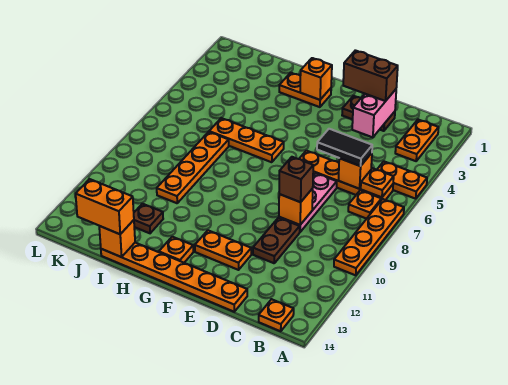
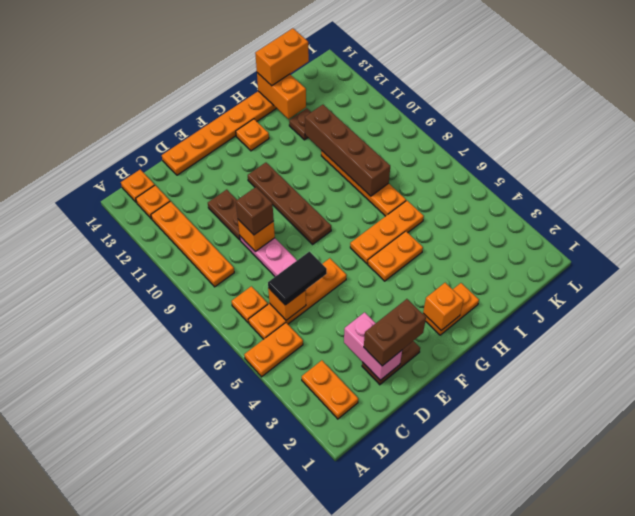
orange plate A7:A10 level 1 -> orange plate B9:B12 level 1
orange plate B6 level 2 -> orange plate B13 level 1
orange plate E12:F12 level 1 -> orange plate G5:H5 level 1
none -> brown plate F8:F11 level 1
none -> brown brick I8:I11 level 2
orange brick I14 level 2 -> orange brick I13:I14 level 2

